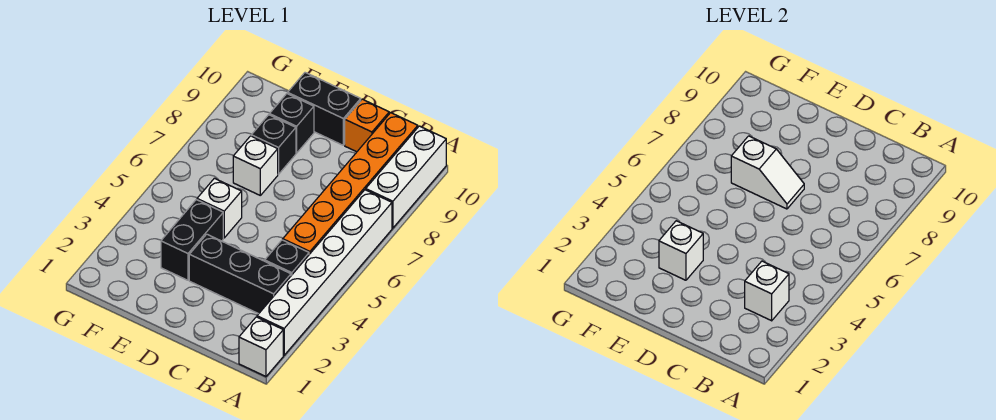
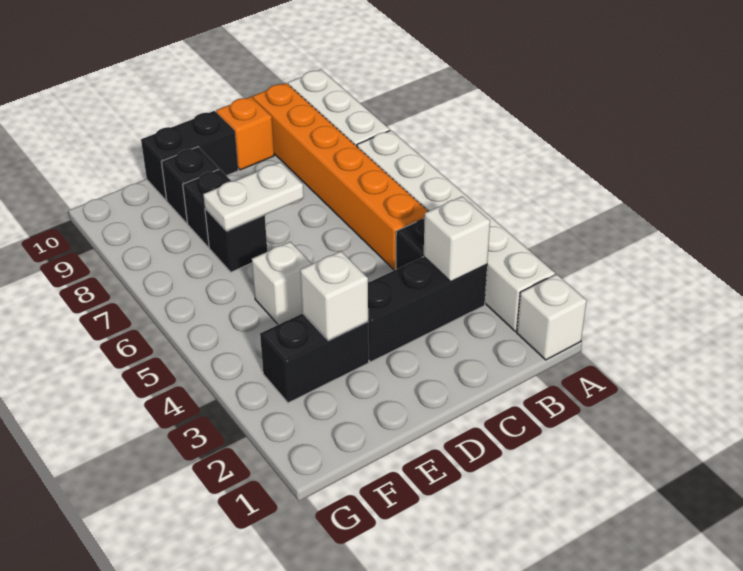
white slope D7:E7 level 2 top E -> white plate D7:E7 level 2
black brick E3:E4 level 1 -> black brick E3:F3 level 1
white brick E7 level 1 -> black brick E7 level 1

